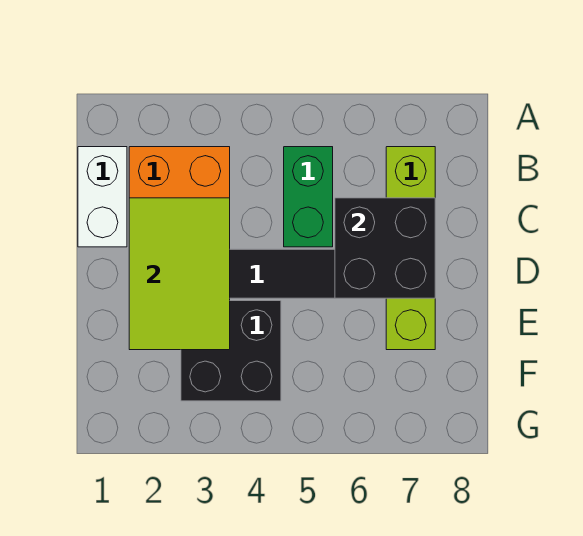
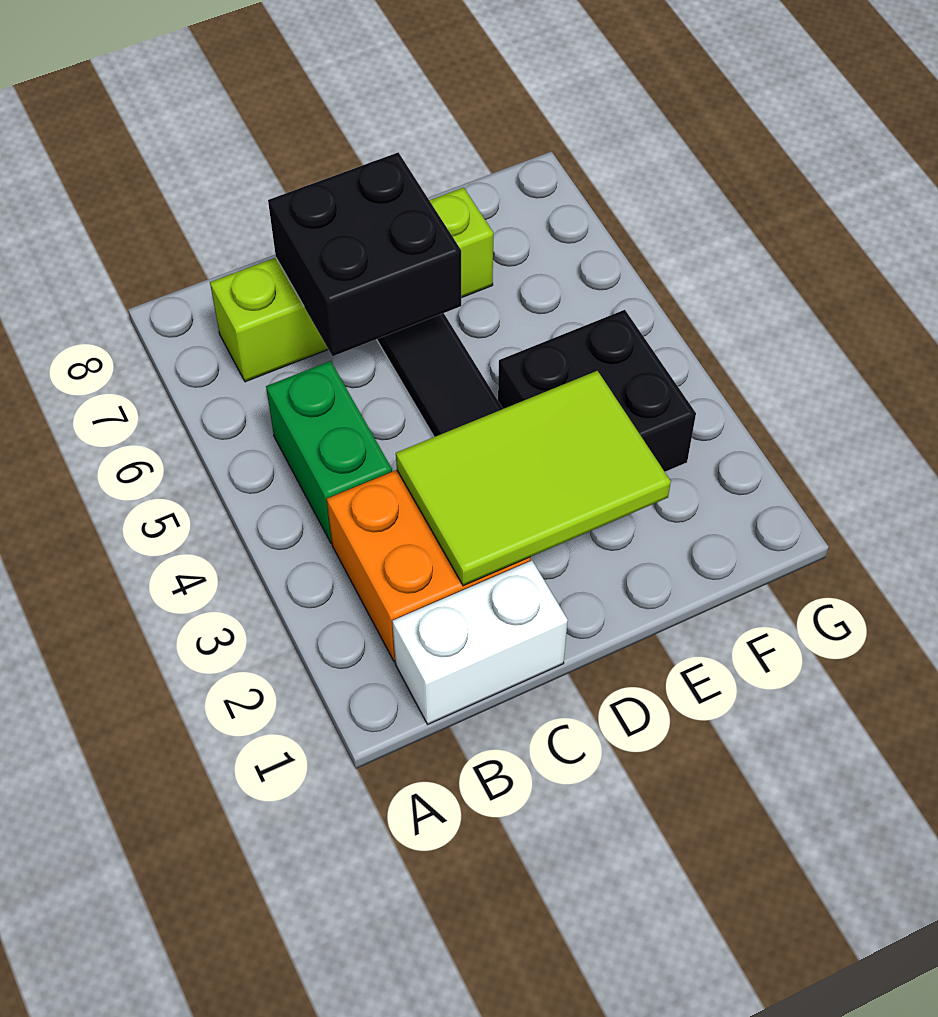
green brick B5:C5 level 1 -> green brick B4:B5 level 1

